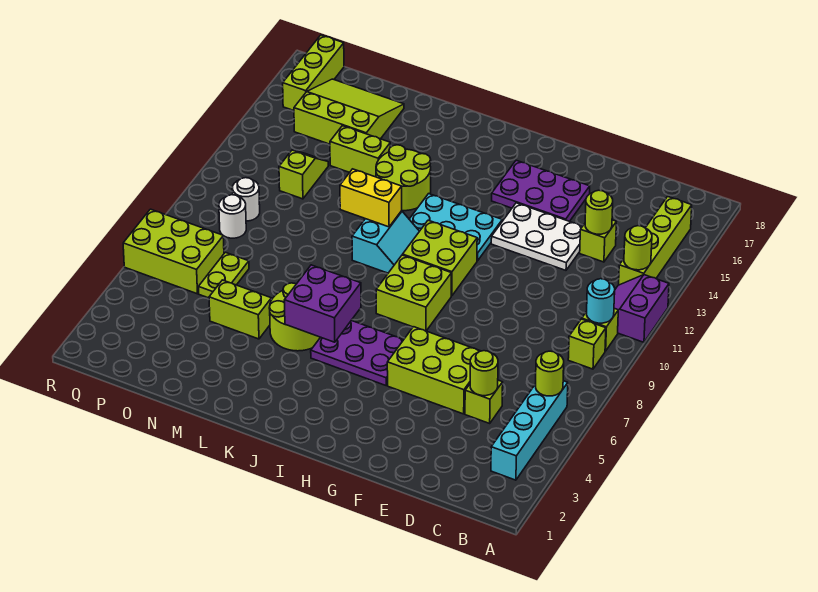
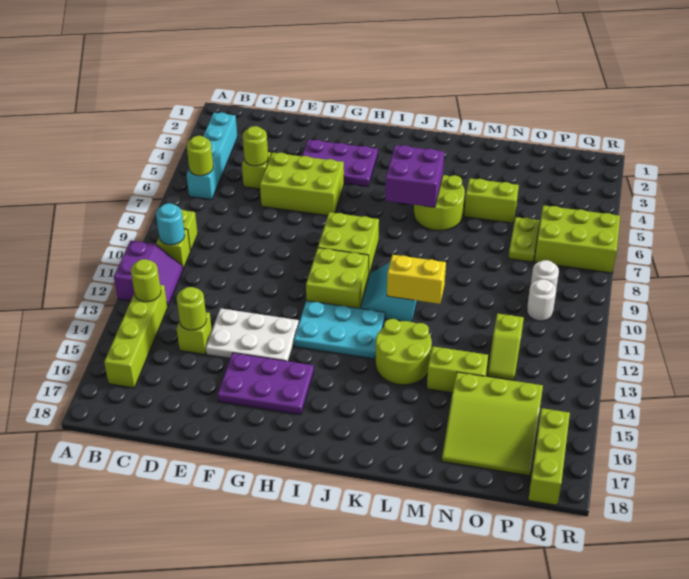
purple plate H5:J6 level 1 -> purple plate F3:H4 level 1

